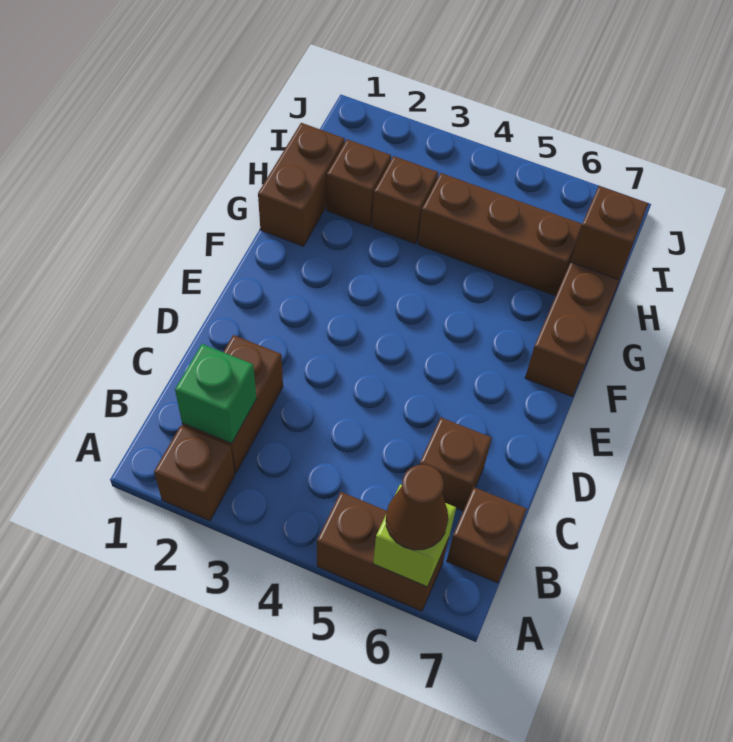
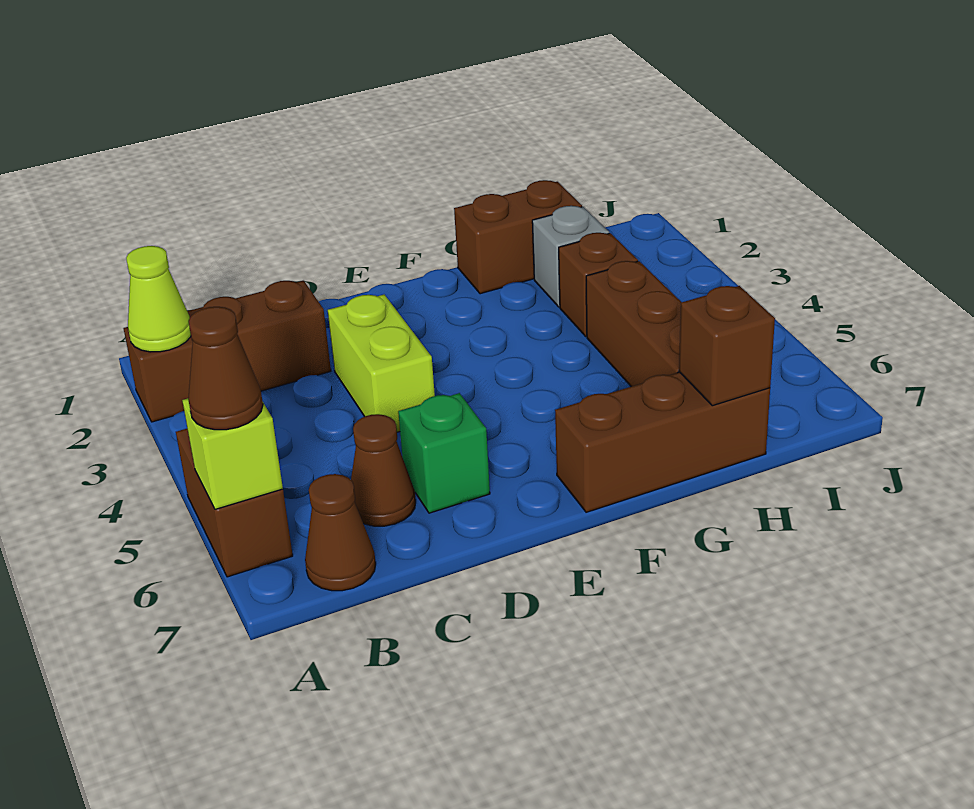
none -> lime cone A2 level 2
green brick B2 level 2 -> green brick D6 level 1
brown brick B7 level 1 -> brown cone B7 level 1
brown brick C6 level 1 -> brown cone C6 level 1
none -> lime brick D3:D4 level 1
brown brick H2 level 1 -> grey brick H2 level 1

